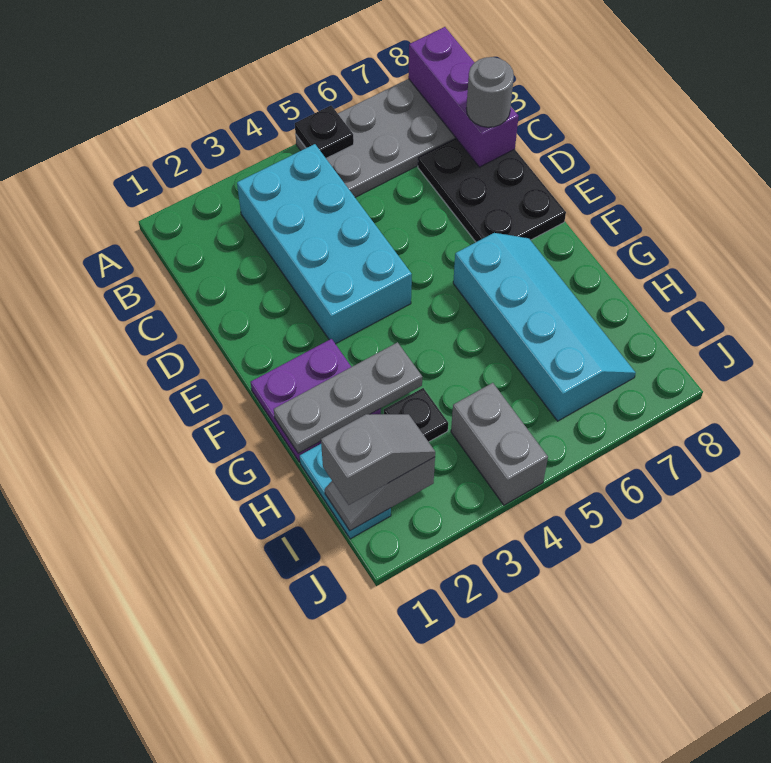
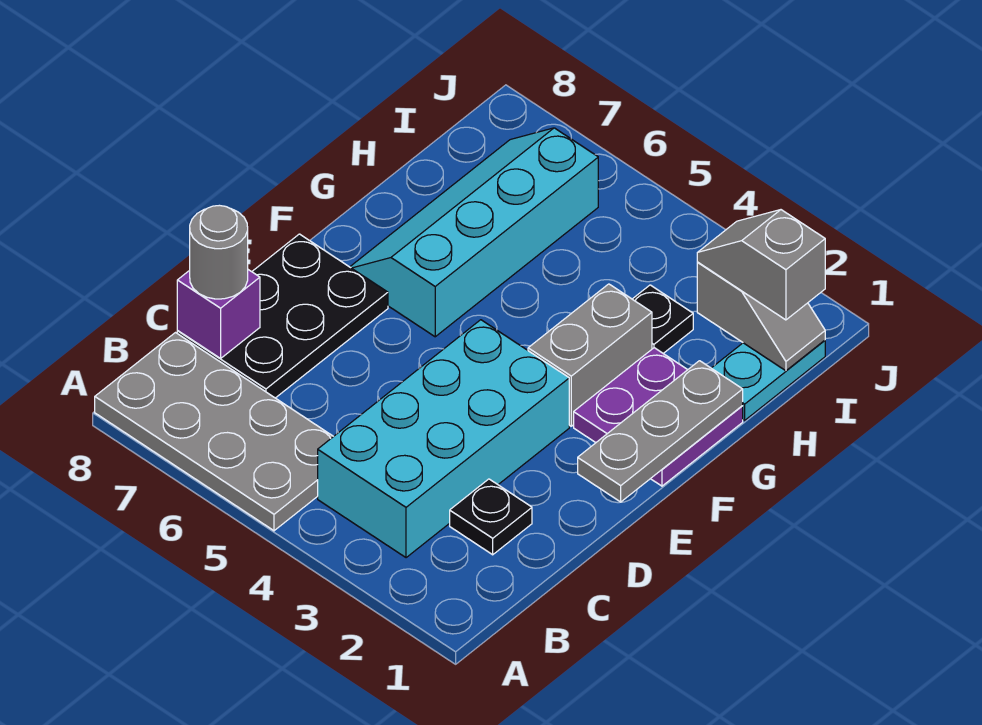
black plate A5 level 2 -> black plate C2 level 1
purple brick A8:C8 level 2 -> purple brick C8 level 2
grey plate G1:G3 level 2 -> grey plate E1:G1 level 2
grey brick I4:J4 level 1 -> grey brick F3:G3 level 1

